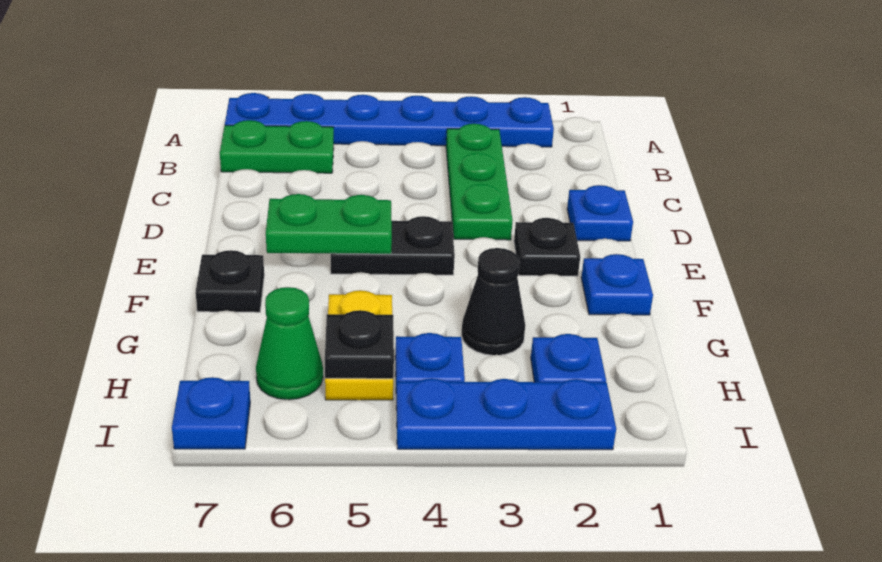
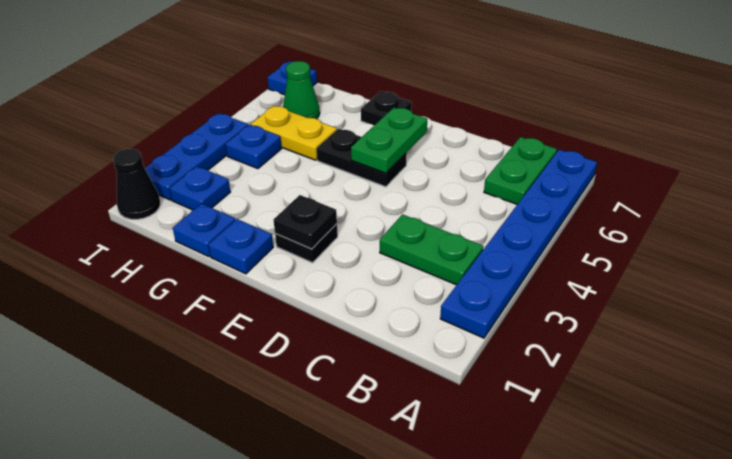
green plate B3:D3 level 1 -> green plate B3:C3 level 1
blue plate D1 level 1 -> blue plate G1 level 1
black plate E4:E5 level 1 -> black plate E5:F5 level 1
black cone G3 level 1 -> black cone I1 level 1
black plate H5 level 2 -> black plate E2 level 2

